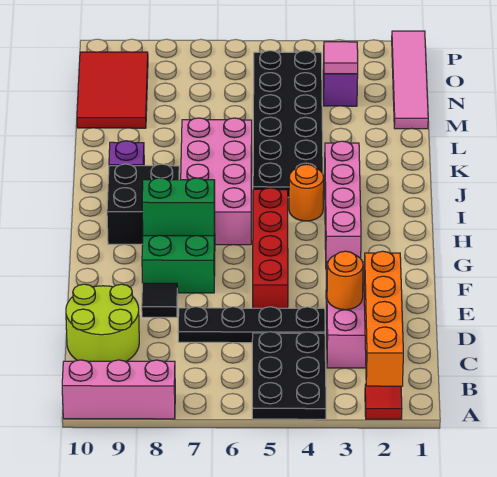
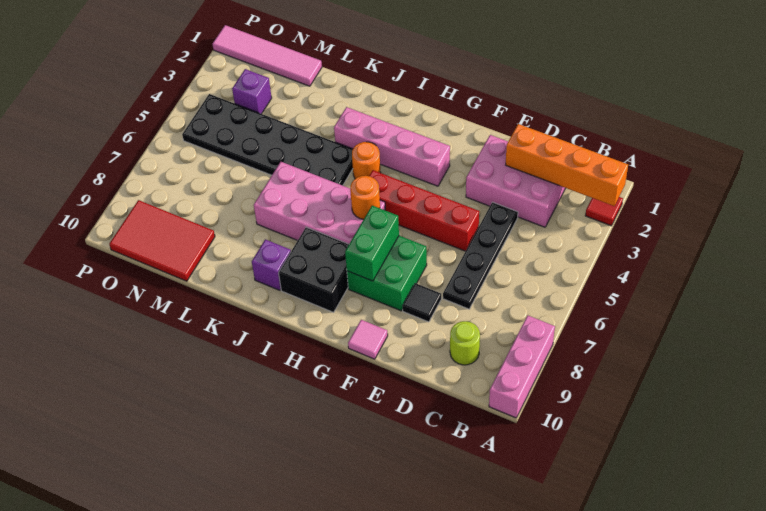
black plate A4:C5 level 1 -> none
lime round brick C9:D10 level 1 -> lime round brick C9 level 1
orange round brick D3 level 2 -> orange round brick H6 level 2
pink tile N3 level 2 -> pink tile F10 level 1

